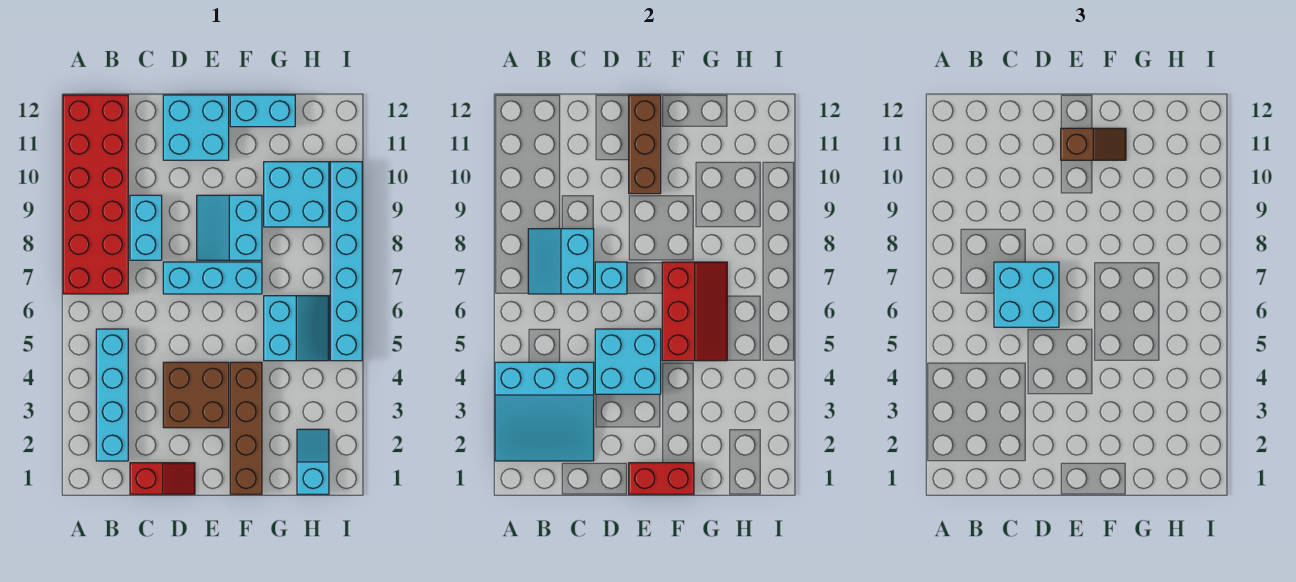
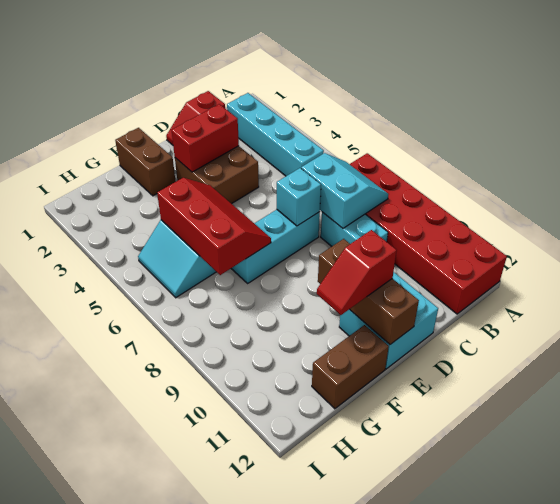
cyan slope A2:C4 level 2 top 4 -> none
cyan brick C6:D7 level 3 -> none
cyan brick D4:E5 level 2 -> none
red brick E1:F1 level 2 -> red brick D3:E3 level 2
cyan slope E8:F9 level 1 top F -> none
brown slope E11:F11 level 3 top E -> red slope E11:F11 level 3 top E
brown brick F1:F4 level 1 -> brown brick F1:F2 level 1
red slope F5:G7 level 2 top F -> red slope F5:G7 level 2 top G
cyan brick F12:G12 level 1 -> brown brick F12:G12 level 1
cyan brick G9:H10 level 1 -> none
cyan slope H1:H2 level 1 top 1 -> none
cyan brick I5:I10 level 1 -> none

